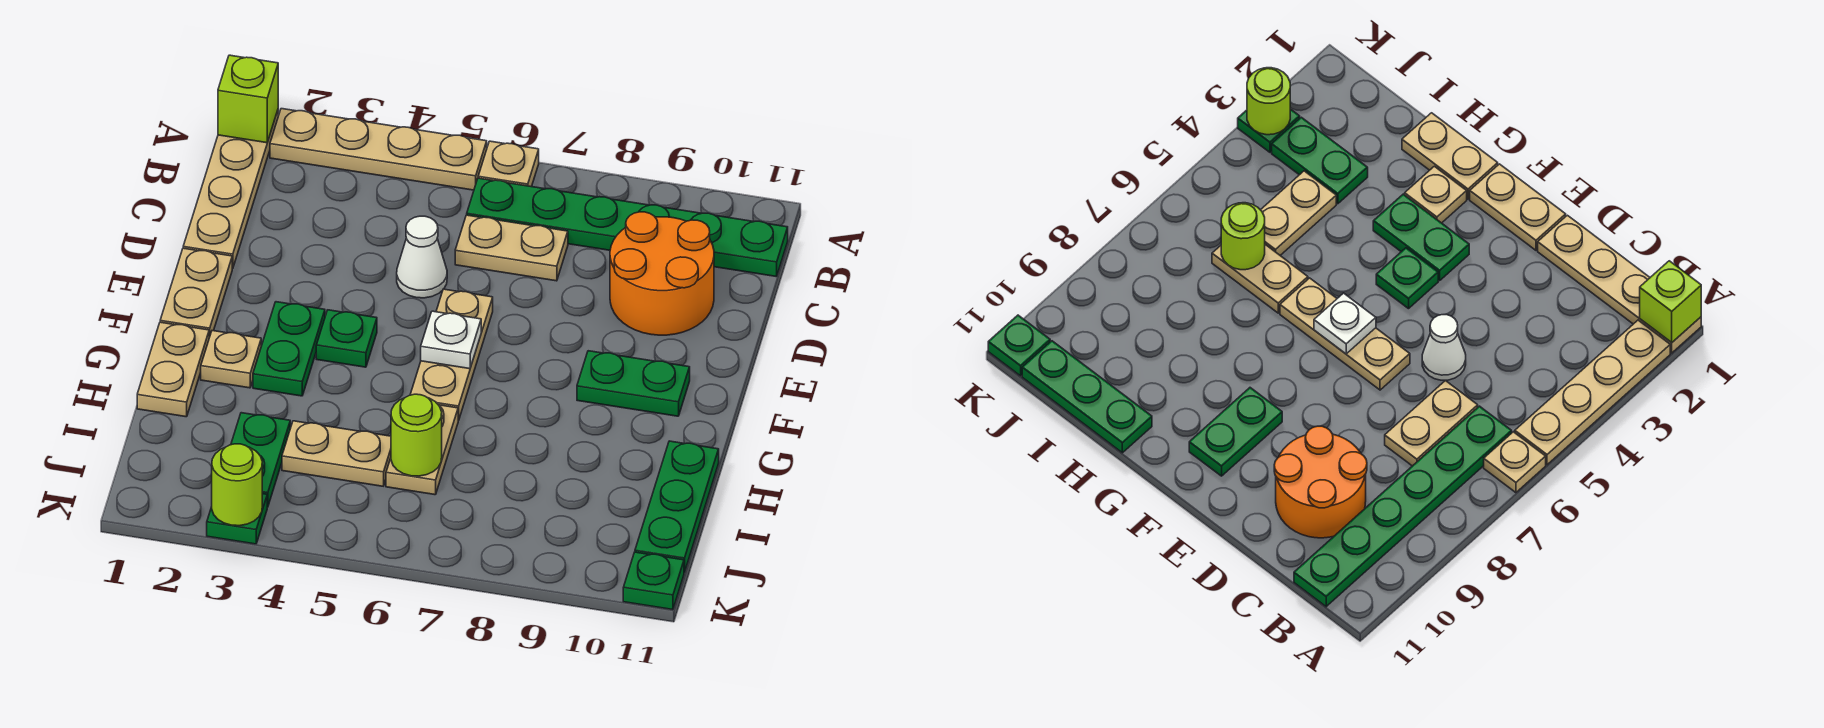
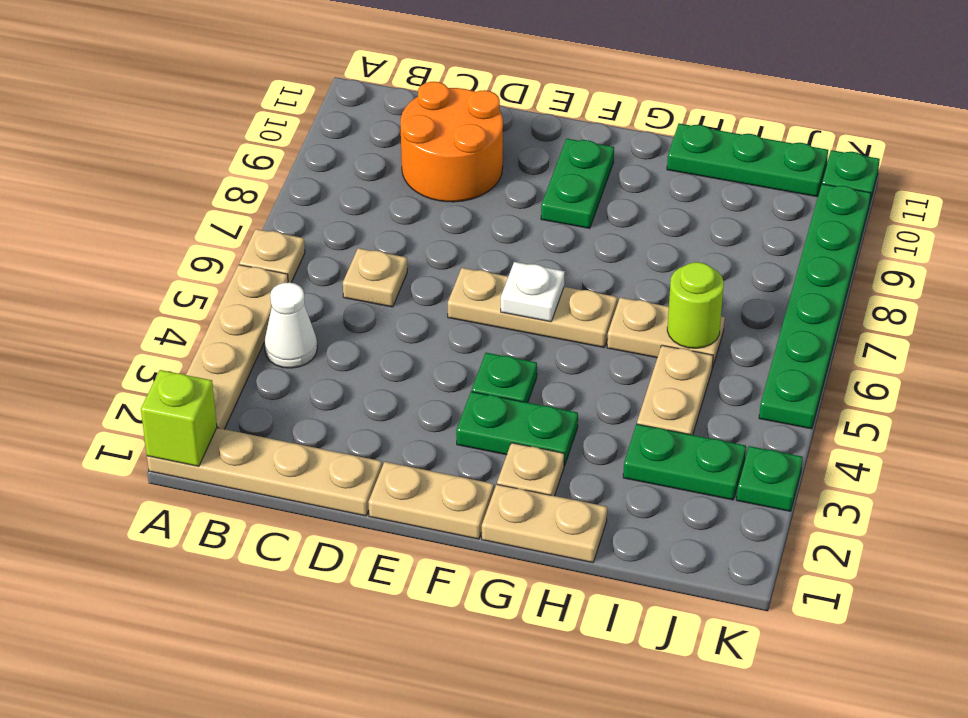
green plate B6:B11 level 1 -> green plate K5:K10 level 1
tan plate C6:C7 level 1 -> tan plate C6 level 1
white cone D5 level 1 -> white cone B4 level 1
lime round brick K3 level 2 -> none

